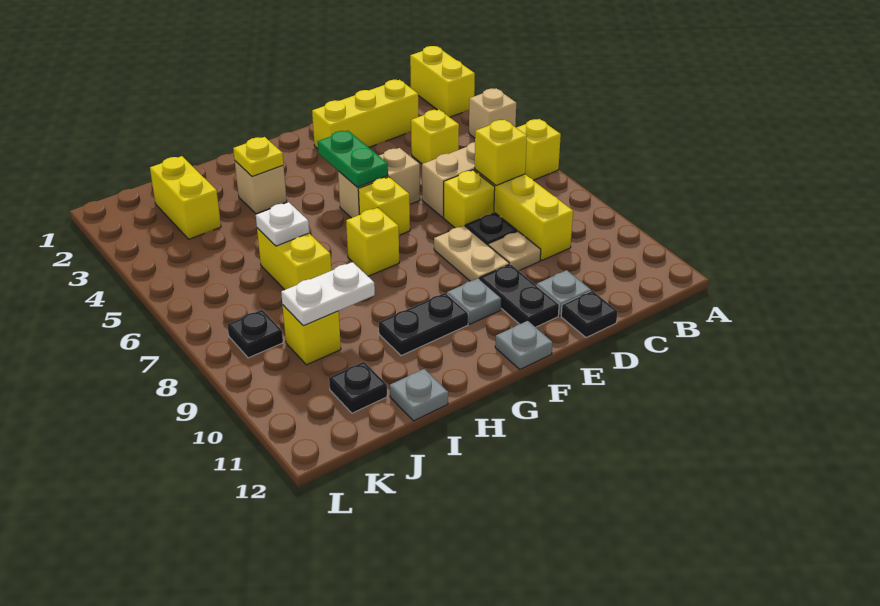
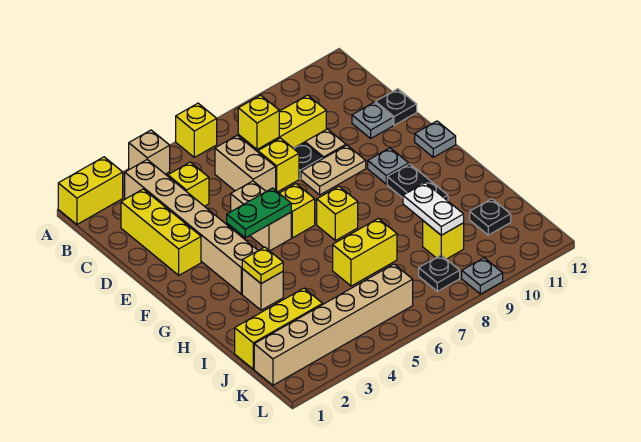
none -> tan brick B3:G3 level 1
black plate E10:E11 level 1 -> none
white plate I6 level 2 -> none
grey plate I12 level 1 -> grey plate L9 level 1
yellow brick J2:J3 level 1 -> yellow brick J1:J3 level 1
none -> tan brick K1:K6 level 1

